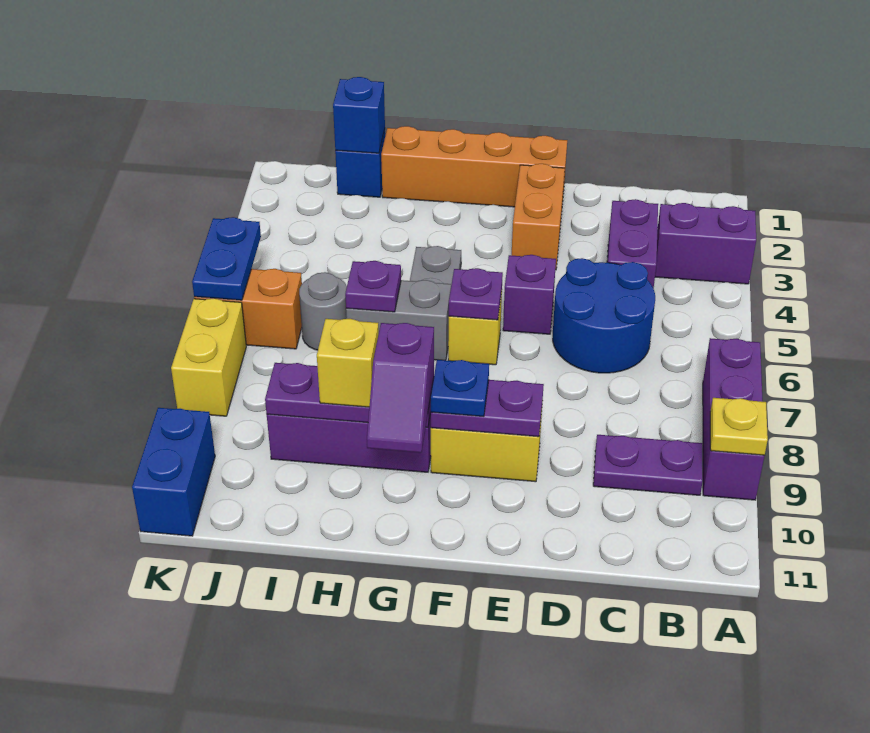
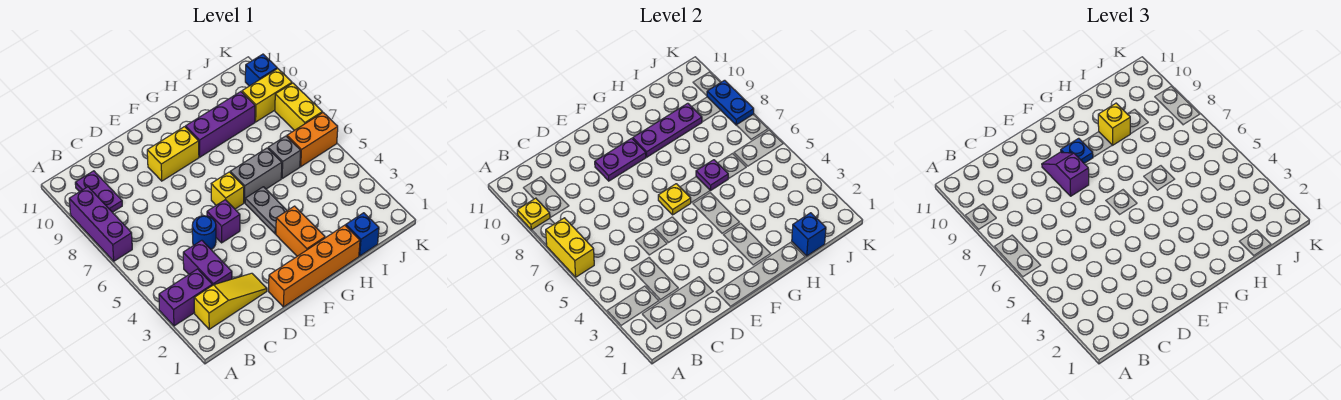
none -> yellow brick A6:A7 level 2
none -> yellow slope B2:D2 level 1 top B
purple plate B9:C9 level 1 -> purple plate B9:B10 level 1
blue round brick C5:D6 level 1 -> blue round brick D5 level 1
orange brick E2:E3 level 1 -> orange brick G2:G3 level 1
purple plate F6 level 2 -> yellow plate F6 level 2
purple slope G9:G10 level 3 top 9 -> purple slope E8:E9 level 3 top 8
grey round brick I6 level 1 -> grey brick I6 level 1
none -> yellow brick J9:K9 level 1
blue plate K5:K6 level 2 -> blue plate K8:K9 level 2
blue brick K10:K11 level 1 -> blue brick K10 level 1

